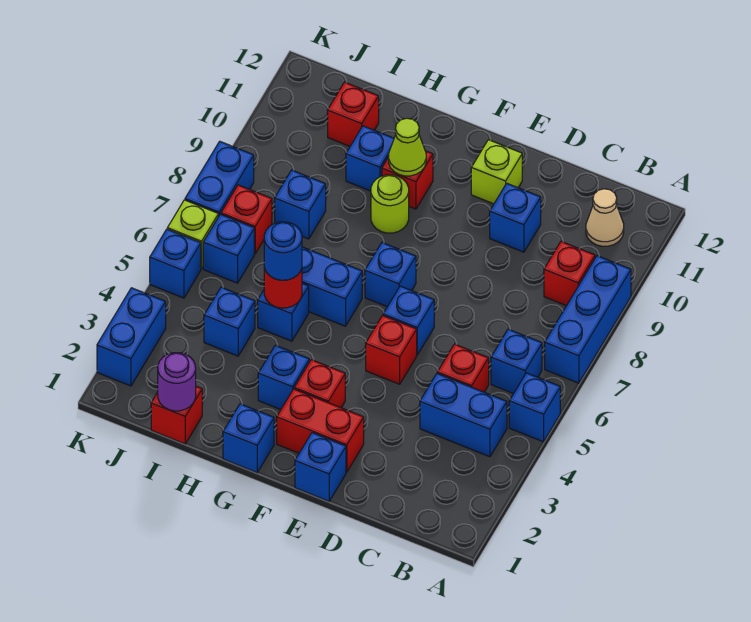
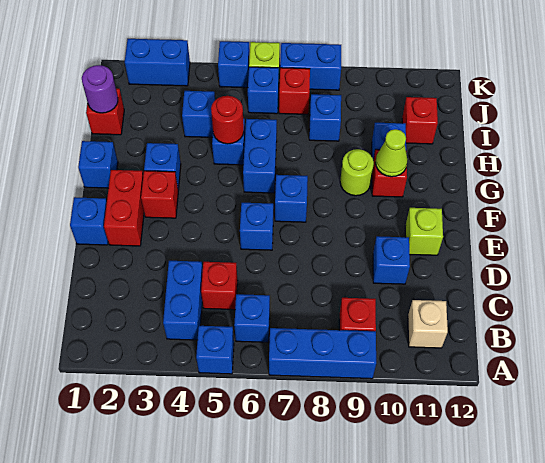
tan cone B11 level 1 -> tan brick B11 level 1
red brick E5 level 1 -> none
blue round brick H5 level 3 -> none

